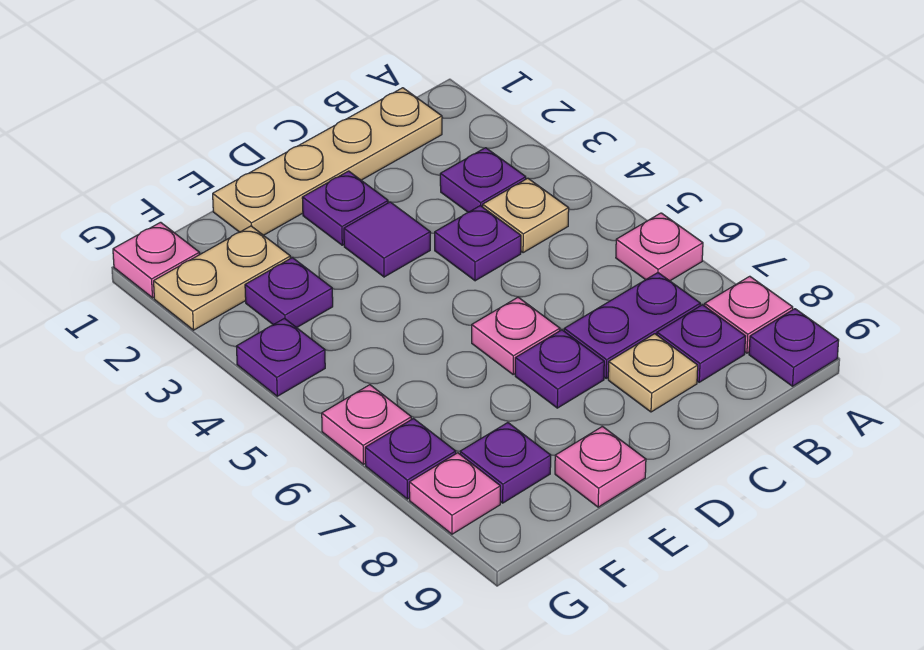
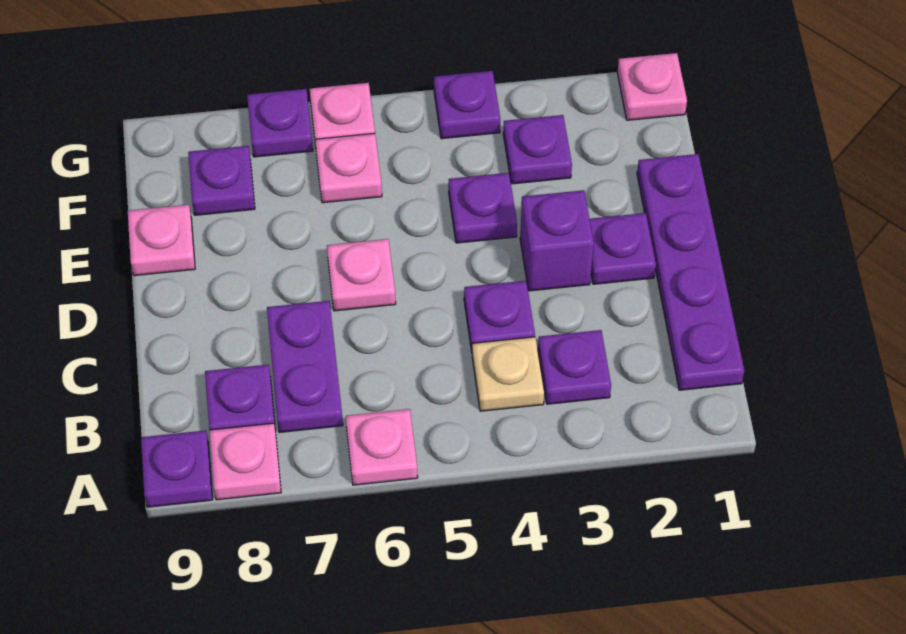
tan plate B1:E1 level 1 -> purple plate B1:E1 level 1
tan plate C8 level 1 -> none
purple tile D3 level 1 -> purple brick D3 level 1
purple plate D7 level 1 -> purple plate E4 level 1
tan plate F2:G2 level 1 -> none
pink plate G8 level 1 -> pink plate F6 level 1

